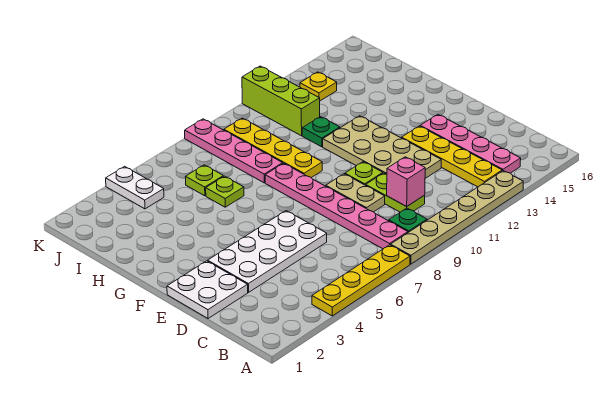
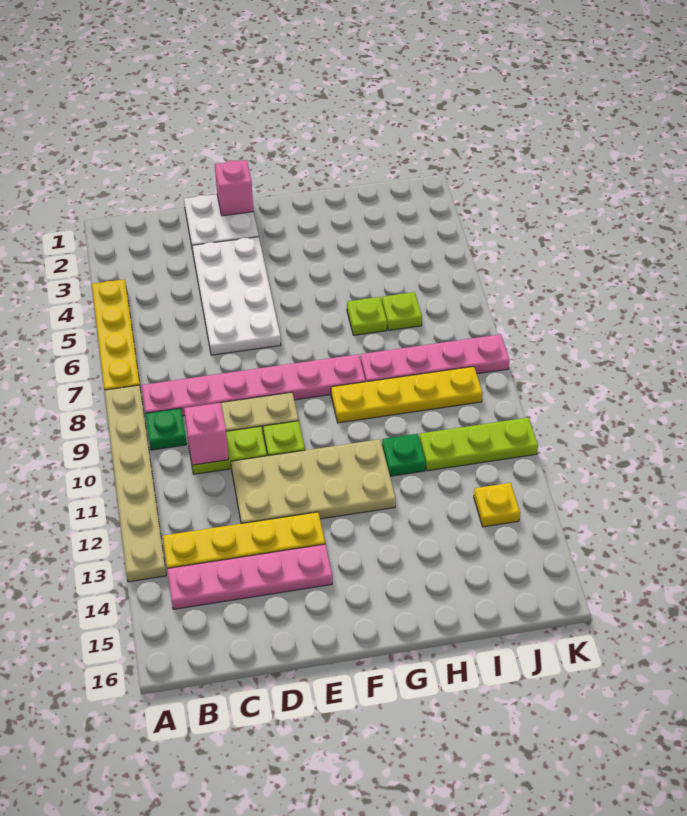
none -> pink brick E1 level 2
lime brick I11:K11 level 1 -> lime plate I11:K11 level 1
white plate J4:K4 level 1 -> none

